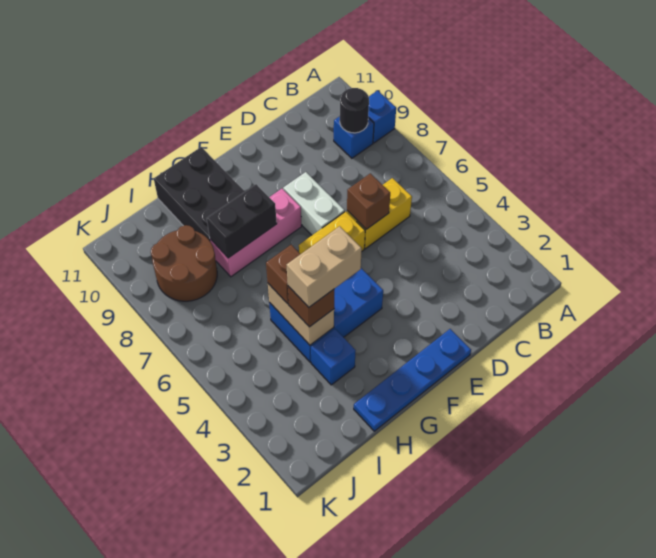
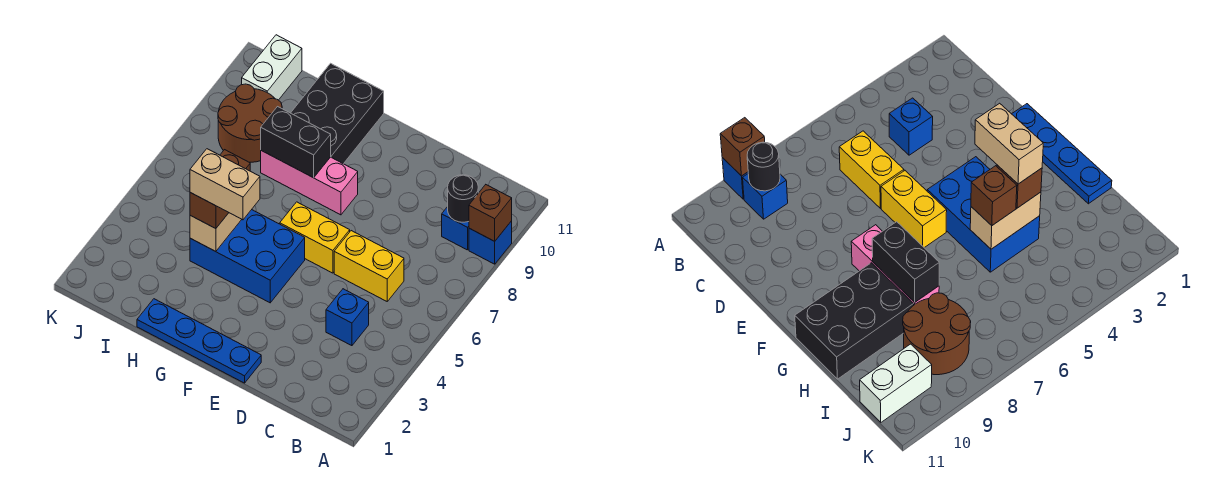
brown brick D6 level 2 -> brown brick A9 level 2
white brick E7:E8 level 1 -> white brick J10:J11 level 1
blue brick H3 level 1 -> blue brick C4 level 1

